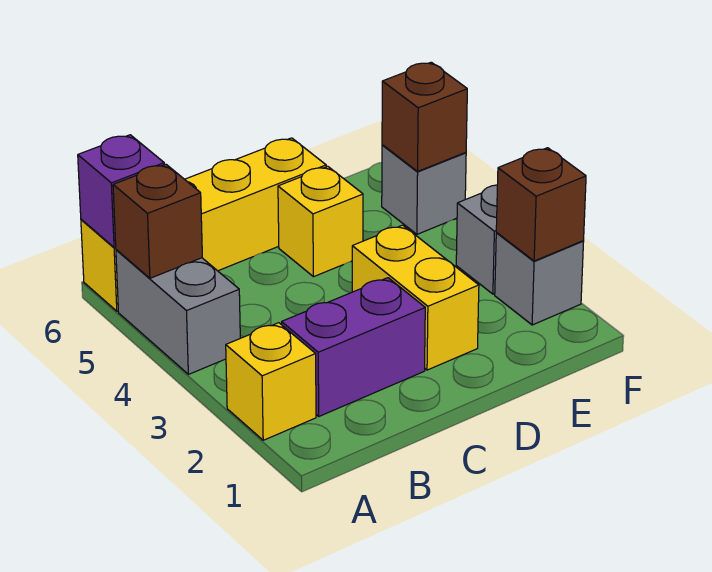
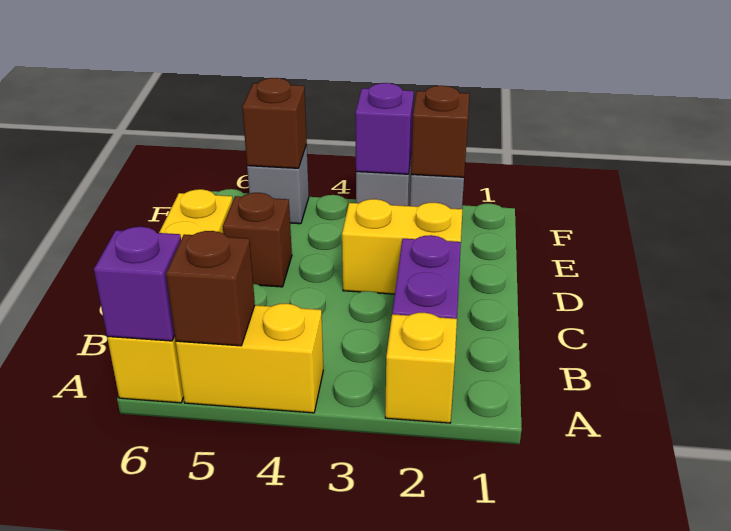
grey brick A4:A5 level 1 -> yellow brick A4:A5 level 1
yellow brick D5 level 1 -> brown brick D5 level 1
none -> purple brick F3 level 2

